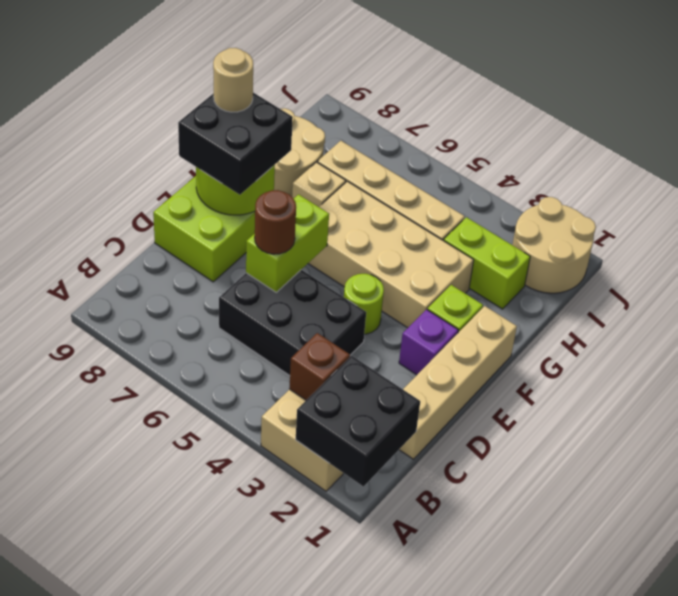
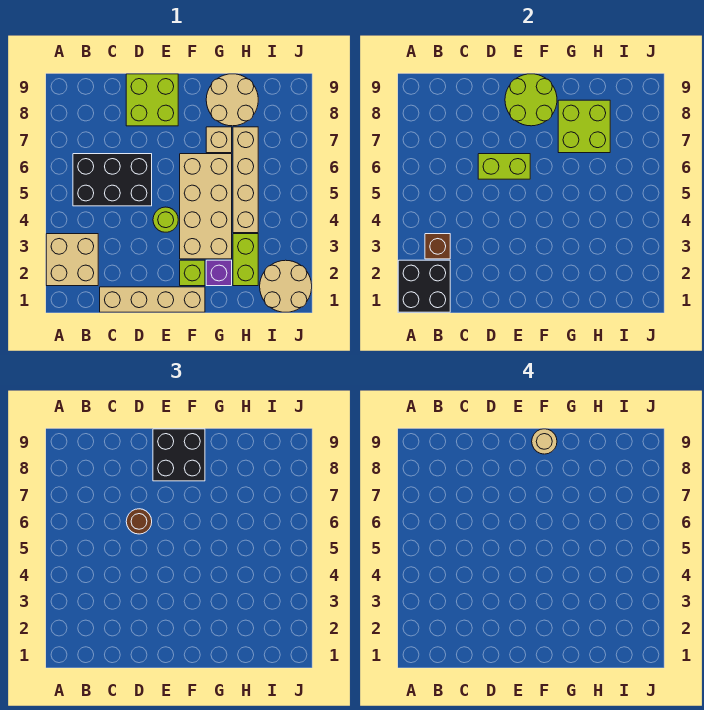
black brick C4:D6 level 1 -> black brick B5:D6 level 1
purple brick E2 level 1 -> purple brick G2 level 1
none -> lime brick G7:H8 level 2

